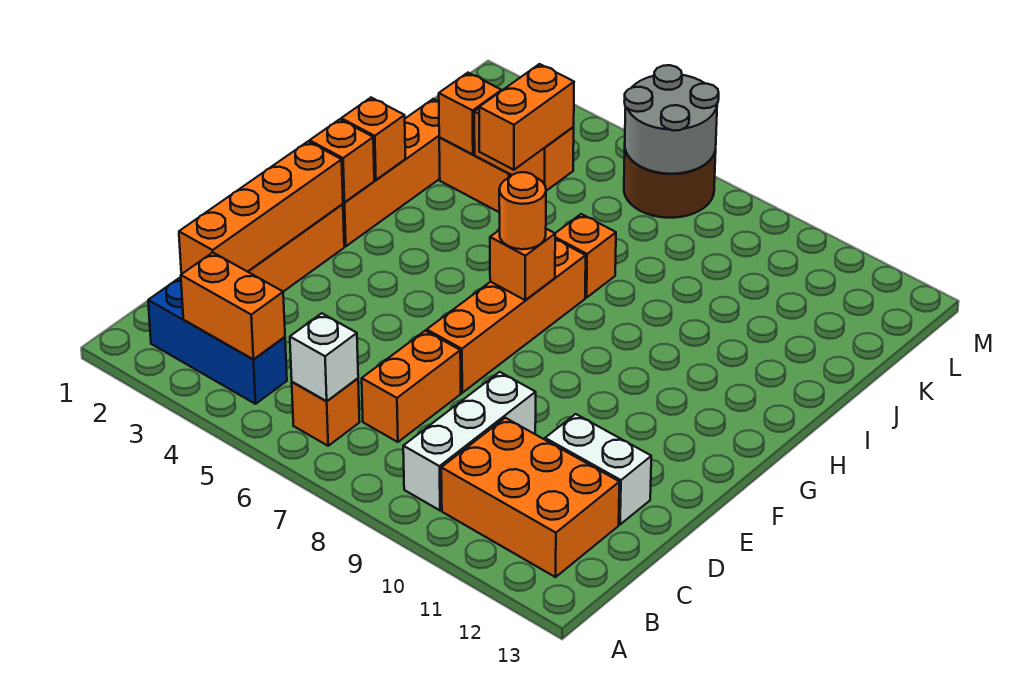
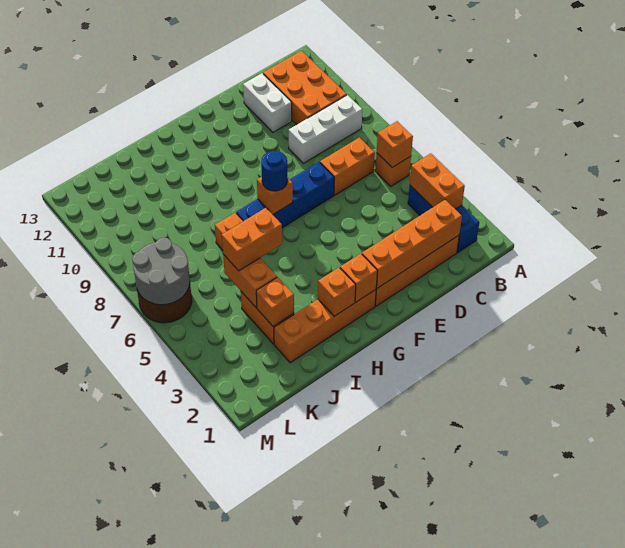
white brick B6 level 2 -> orange brick B6 level 2
orange brick E7:H7 level 1 -> blue brick E7:H7 level 1
orange round brick G7 level 3 -> blue round brick G7 level 3

